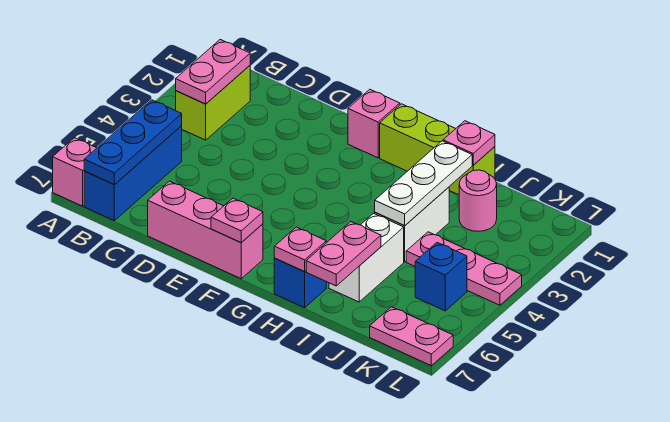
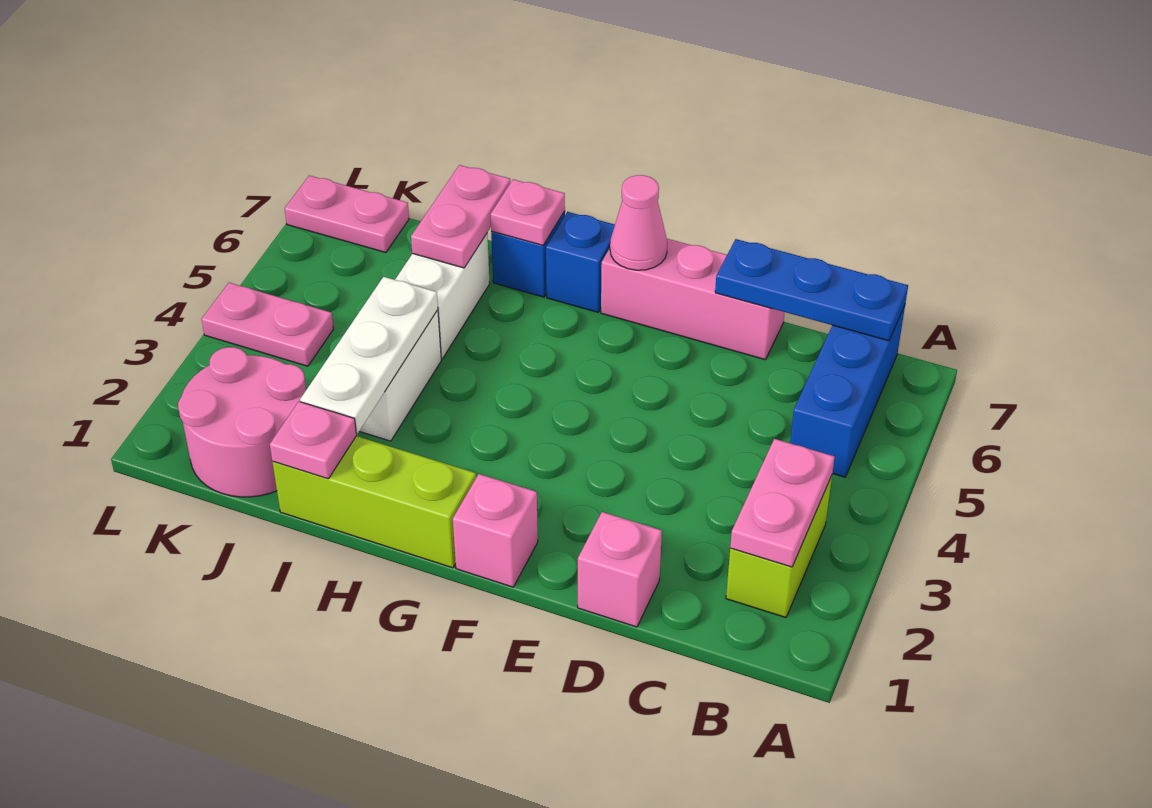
pink brick A7 level 1 -> pink brick D1 level 1
blue plate B5:B7 level 2 -> blue plate B7:D7 level 2
pink plate F7 level 2 -> pink cone F7 level 2
pink round brick J2 level 1 -> pink round brick J1:K2 level 1
pink plate J4:L4 level 1 -> pink plate K4:L4 level 1
blue brick K5 level 1 -> blue brick G7 level 1

